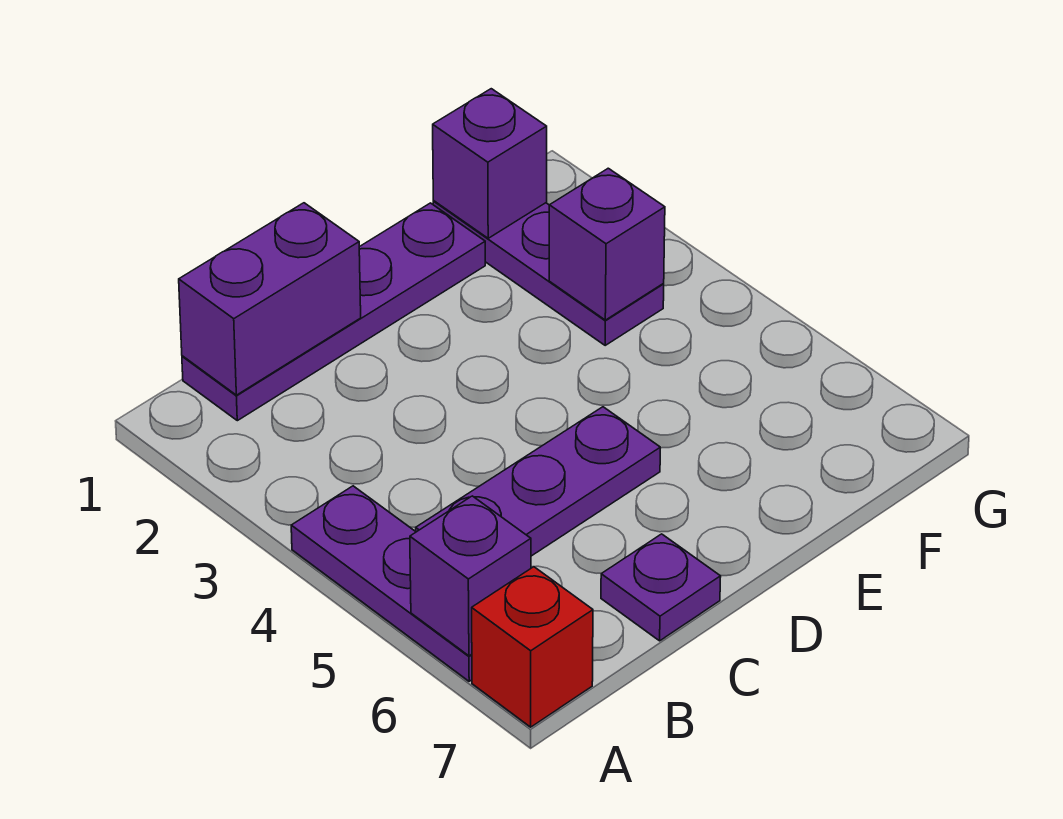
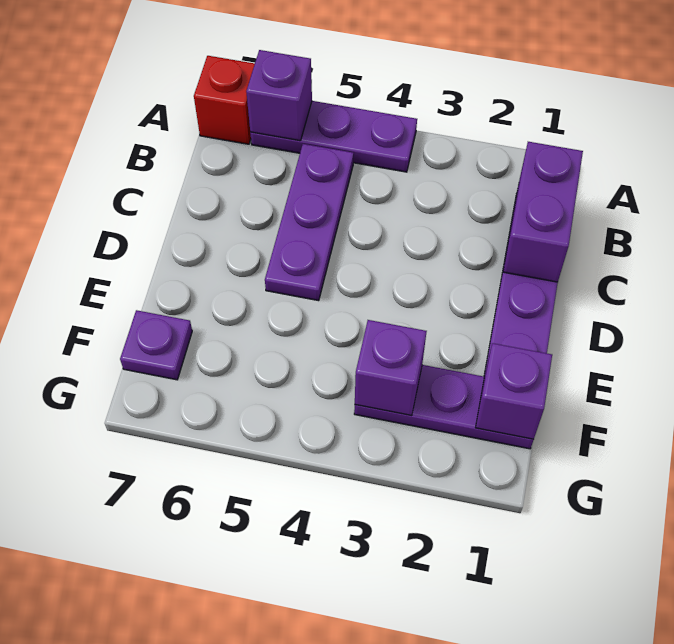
purple plate C7 level 1 -> purple plate F7 level 1

